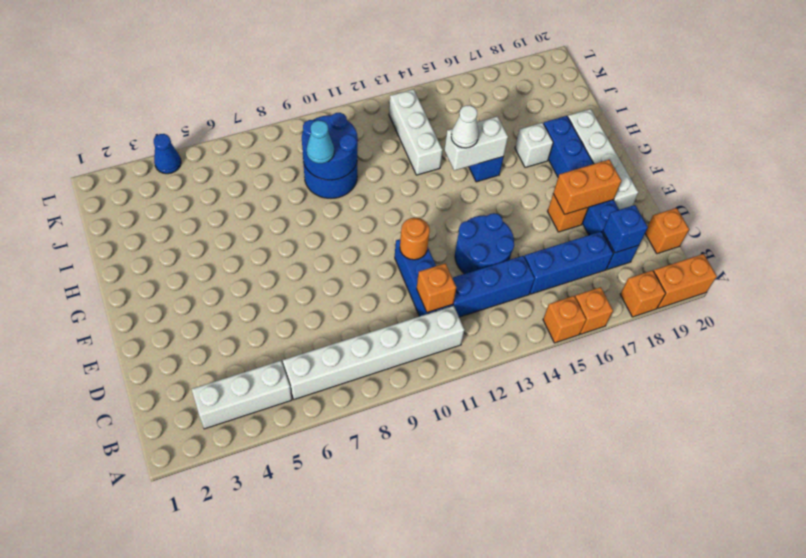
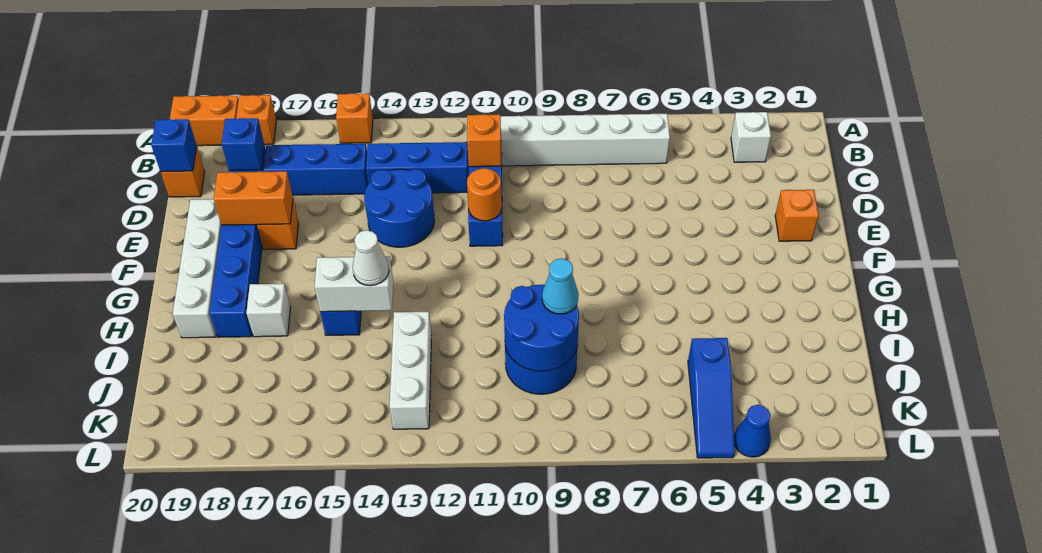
orange brick A16 level 1 -> orange brick E2 level 1
white brick B3:B5 level 1 -> white brick B3 level 1
none -> blue brick C20 level 2
none -> blue slope J5:L5 level 1 top J

